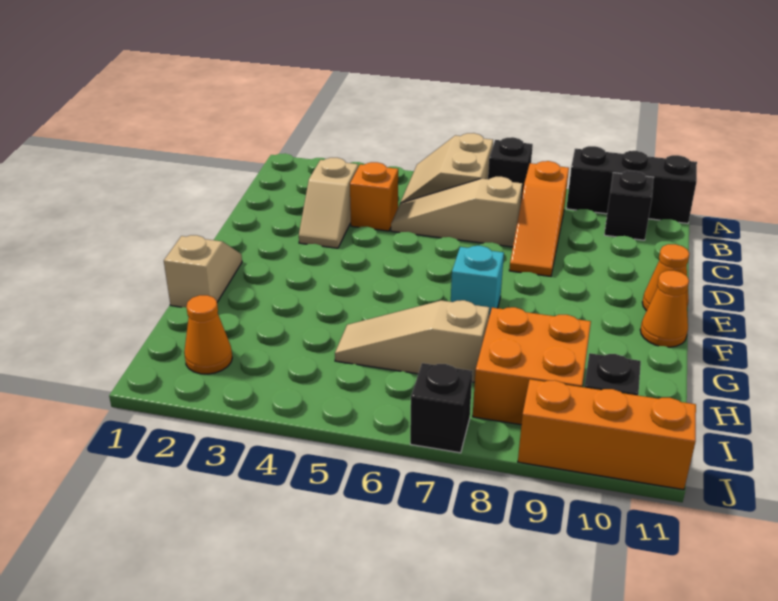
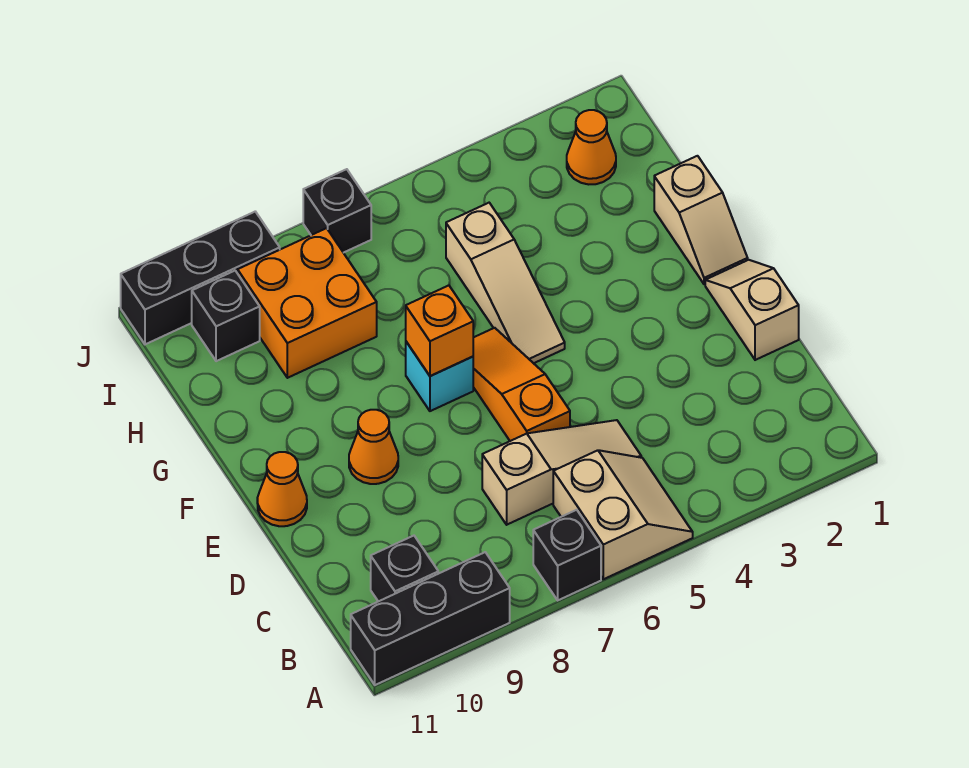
orange slope B8:D8 level 1 top B -> orange slope D6:F6 level 1 top D
tan slope C3:D3 level 1 top C -> tan slope D1:E1 level 1 top D
orange brick C4 level 1 -> orange brick F7 level 2
orange cone F11 level 1 -> orange cone E9 level 1
tan slope H5:H7 level 1 top 7 -> tan slope F5:H5 level 1 top H
orange brick J9:J11 level 1 -> black brick J9:J11 level 1

